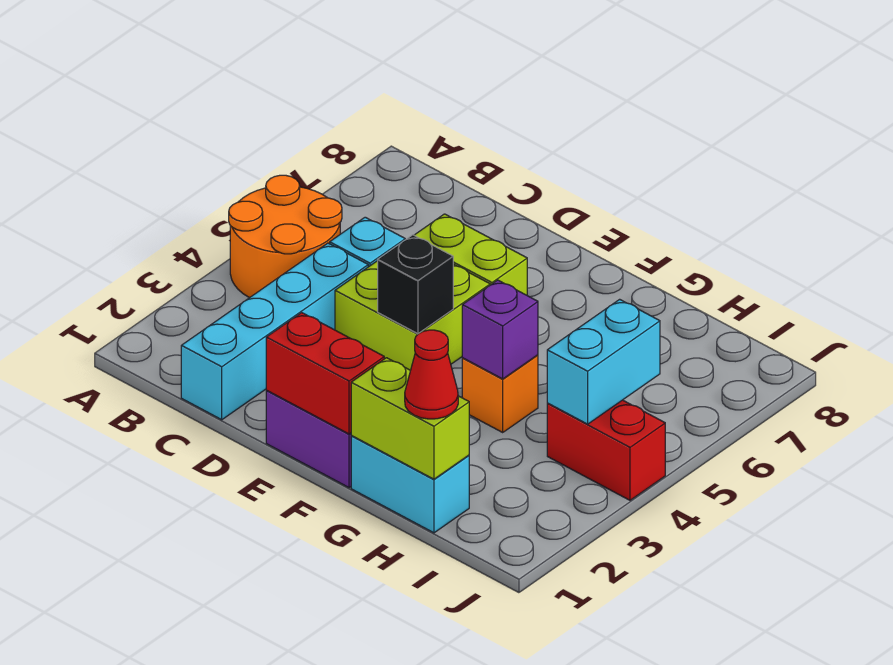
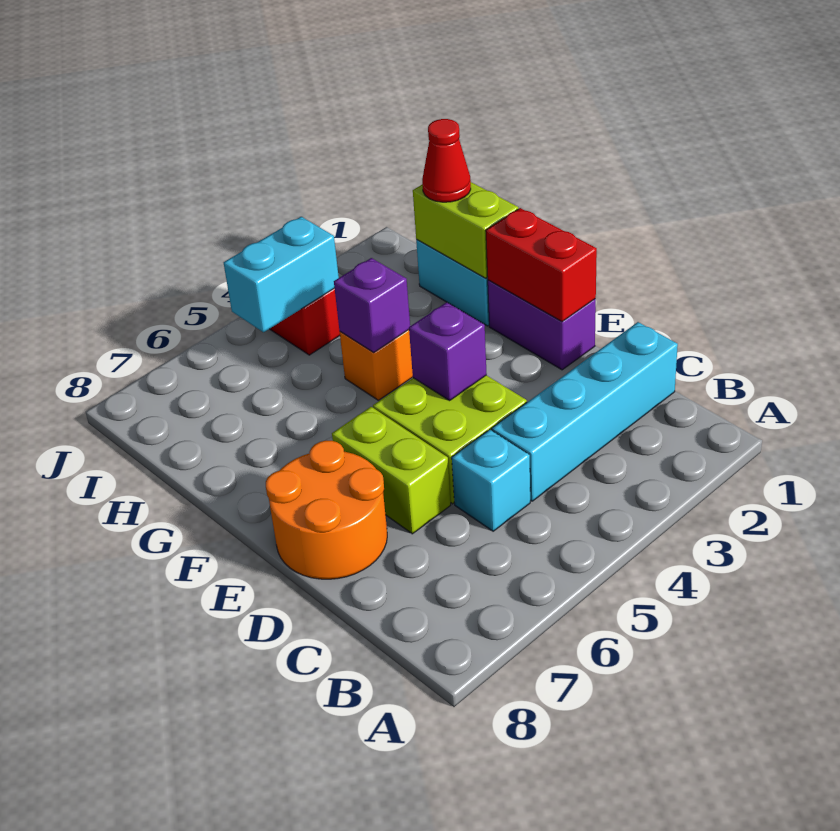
orange round brick A4:B5 level 1 -> orange round brick D7:E8 level 1
black brick E4 level 2 -> purple brick E4 level 2

